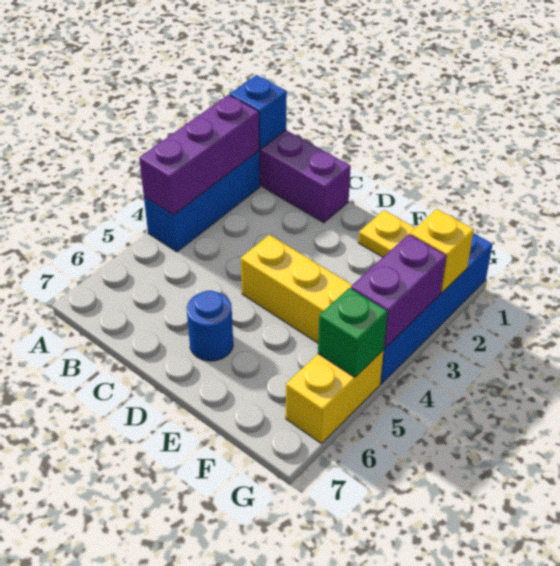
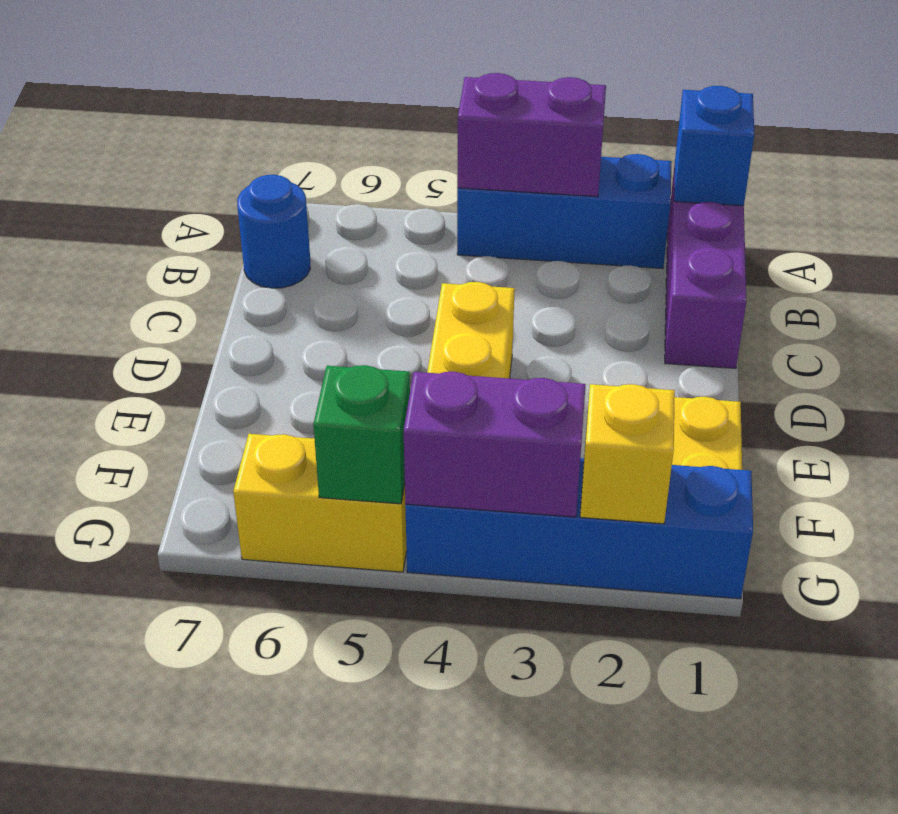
purple brick A2:A4 level 2 -> purple brick A3:A4 level 2
blue round brick D6 level 1 -> blue round brick B7 level 1

